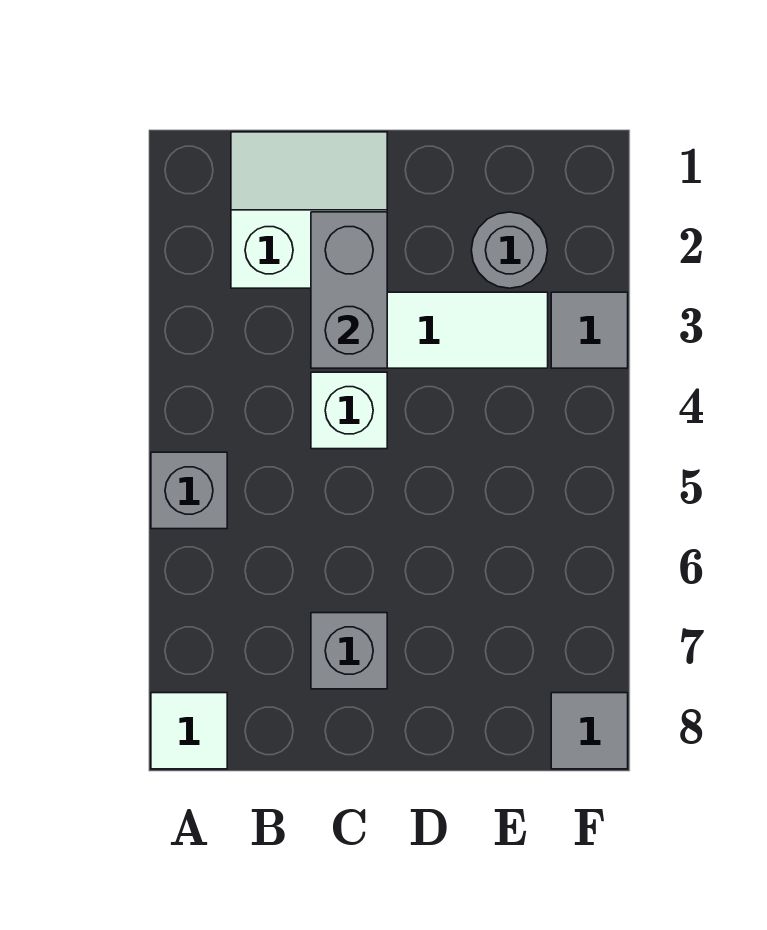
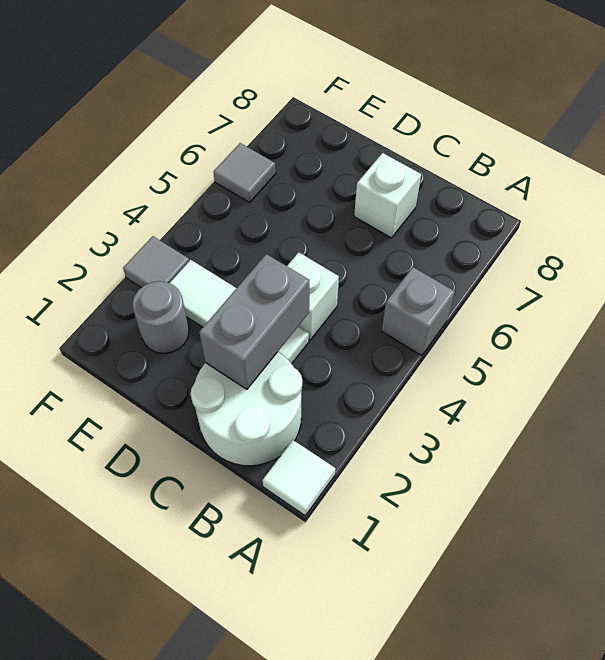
white tile A8 level 1 -> white tile A1 level 1
white slope B1:C2 level 1 top 2 -> white round brick B1:C2 level 1
grey brick C7 level 1 -> white brick C7 level 1
grey tile F8 level 1 -> grey tile F6 level 1

